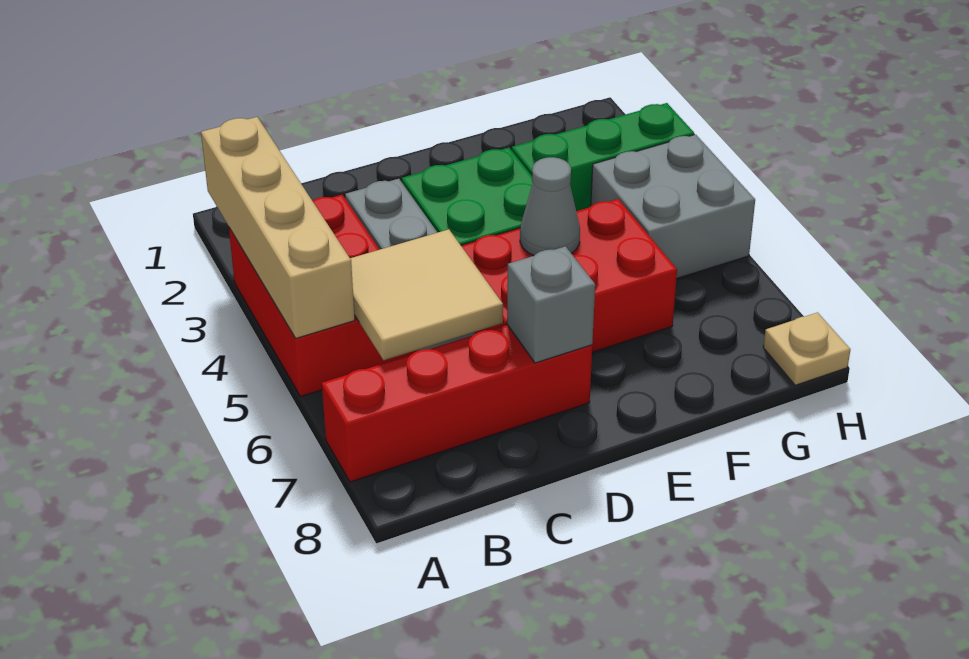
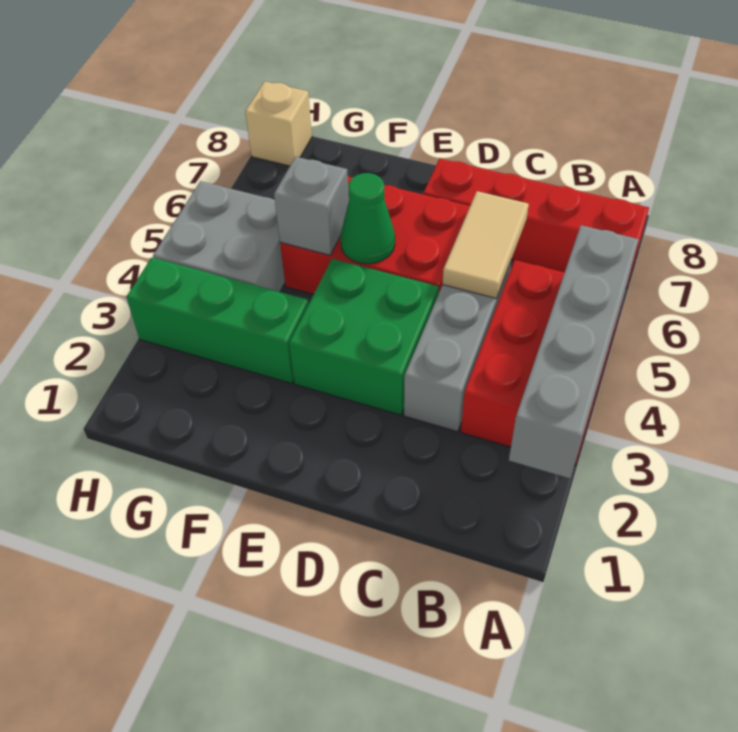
tan brick A2:A5 level 2 -> grey brick A2:A5 level 2
tan tile B5:C6 level 2 -> tan tile C5:C6 level 2
grey brick D7 level 2 -> grey brick F5 level 2
grey cone E5 level 2 -> green cone E5 level 2
tan plate H8 level 1 -> tan brick H8 level 1

